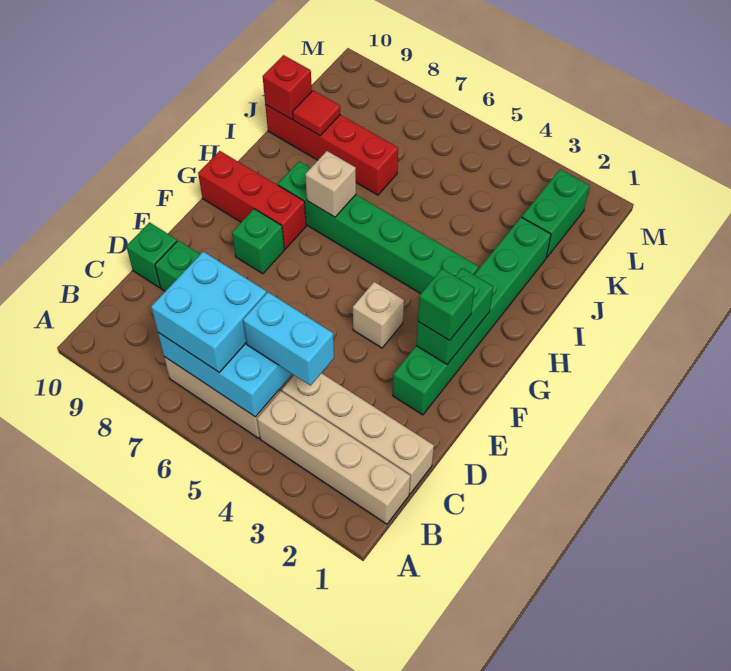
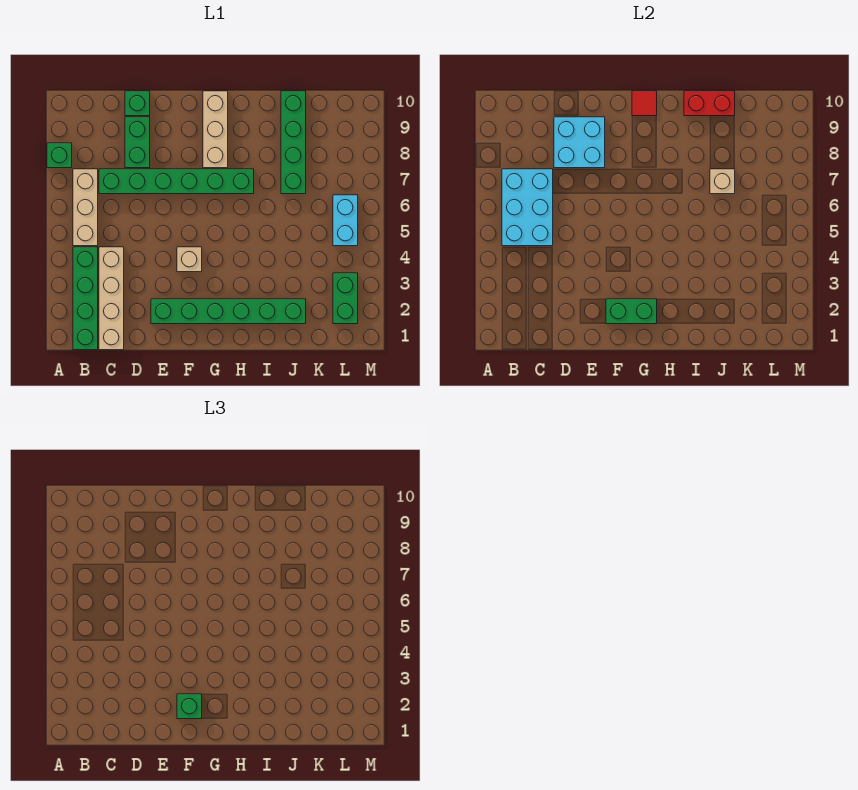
tan brick B1:B4 level 1 -> green brick B1:B4 level 1
cyan brick B6:C7 level 3 -> cyan brick D8:E9 level 2
cyan brick C4:C5 level 3 -> cyan brick L5:L6 level 1
green brick F8 level 1 -> green brick A8 level 1
red brick G8:G10 level 1 -> tan brick G8:G10 level 1
green brick H3:H8 level 1 -> green brick C7:H7 level 1
tan brick H7 level 2 -> tan brick J7 level 2
red brick J7:J10 level 1 -> green brick J7:J10 level 1
red tile J9 level 2 -> red tile G10 level 2
red brick J10 level 2 -> red brick I10:J10 level 2
green brick K2:L2 level 1 -> green brick L2:L3 level 1

